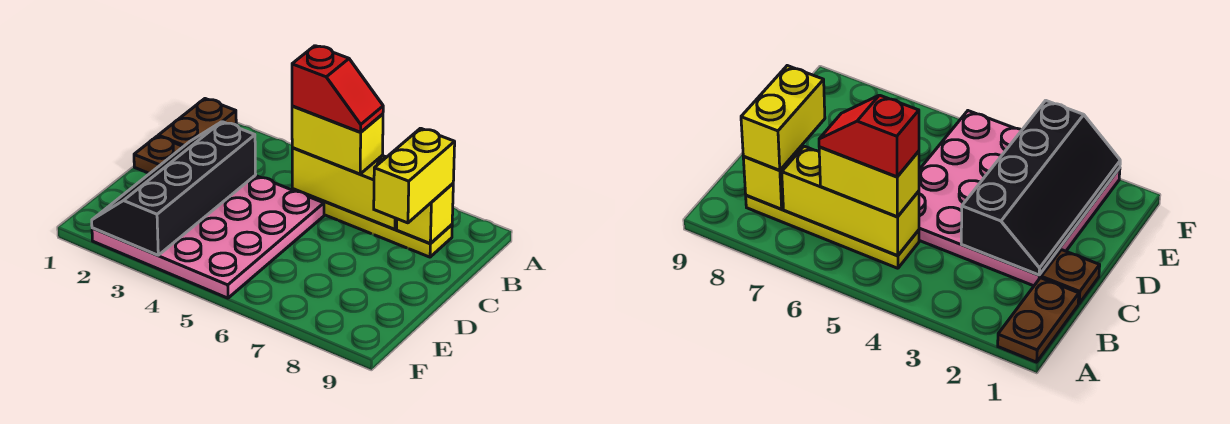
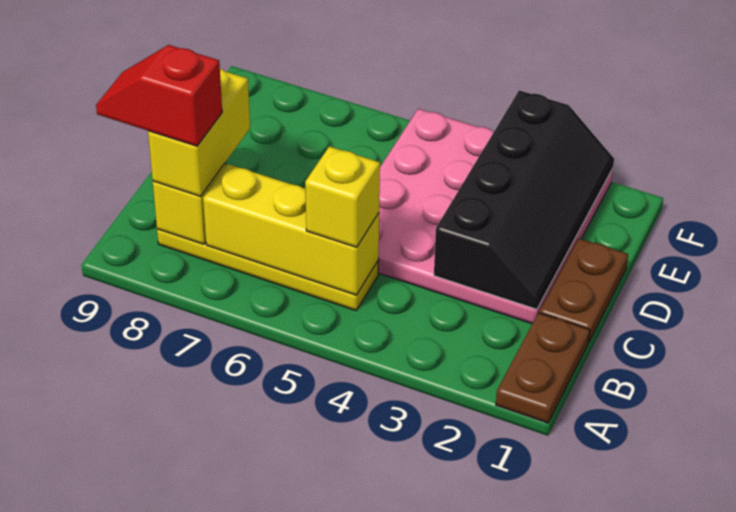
yellow brick B5:B6 level 3 -> yellow brick B5 level 3
red slope B5:B6 level 4 top 5 -> red slope B8:B9 level 4 top 8
brown plate C1 level 1 -> brown plate C1:D1 level 1

